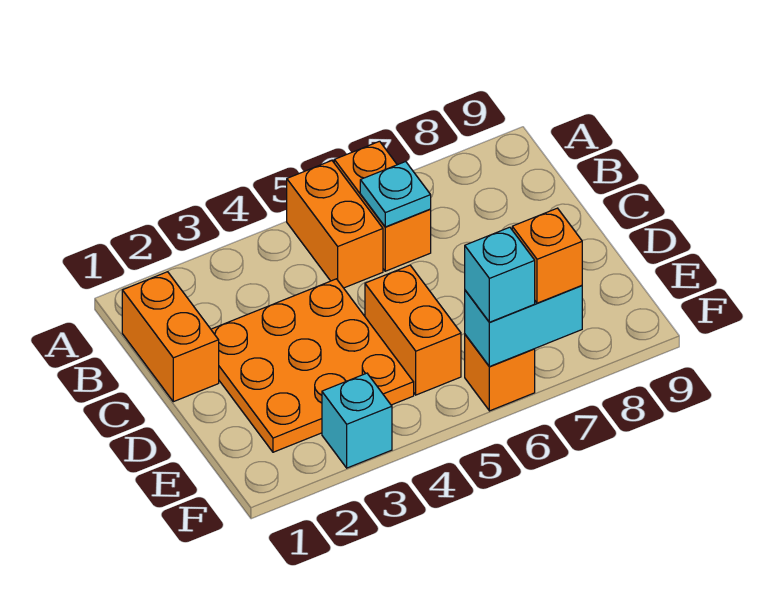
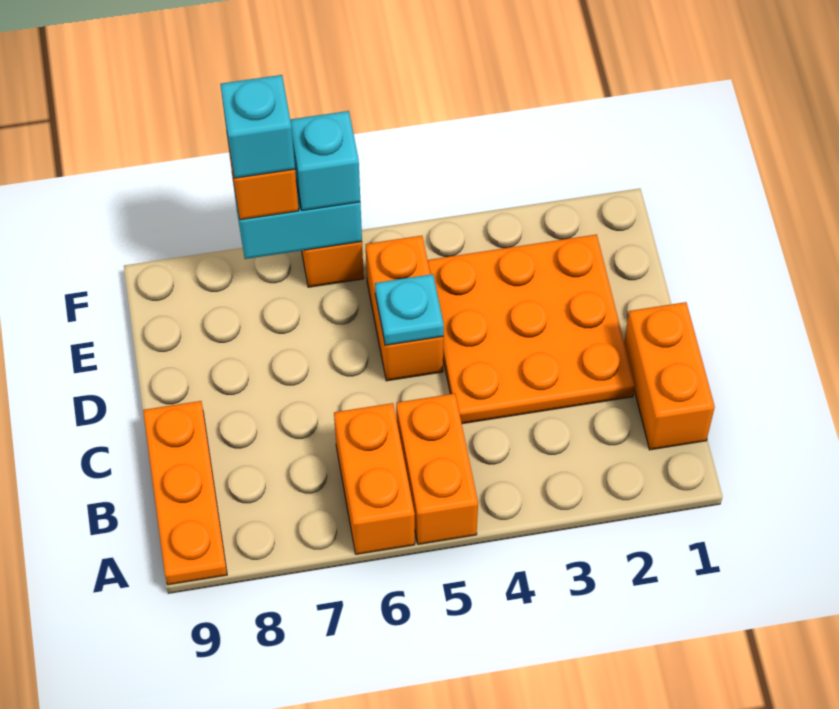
none -> orange plate A9:C9 level 1
cyan plate B6 level 2 -> cyan plate D5 level 2
cyan brick F3 level 1 -> cyan brick F7 level 4

